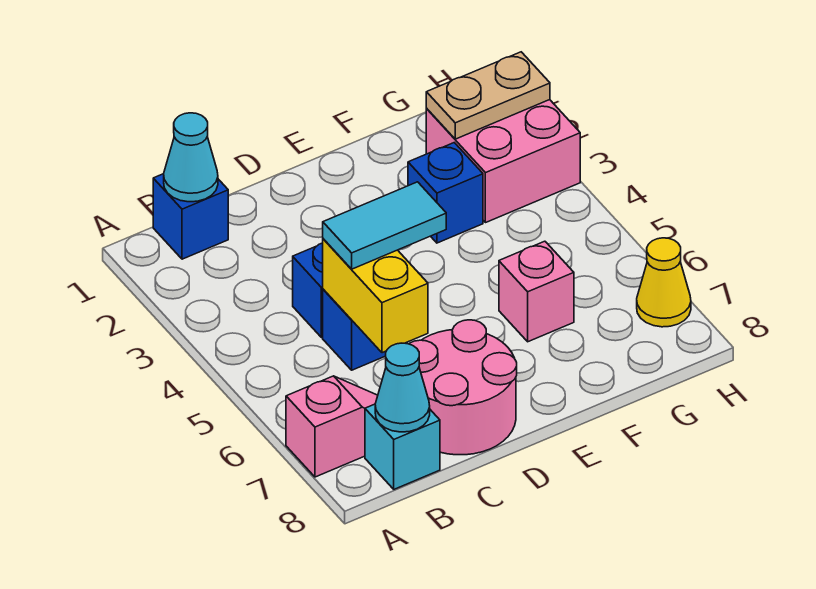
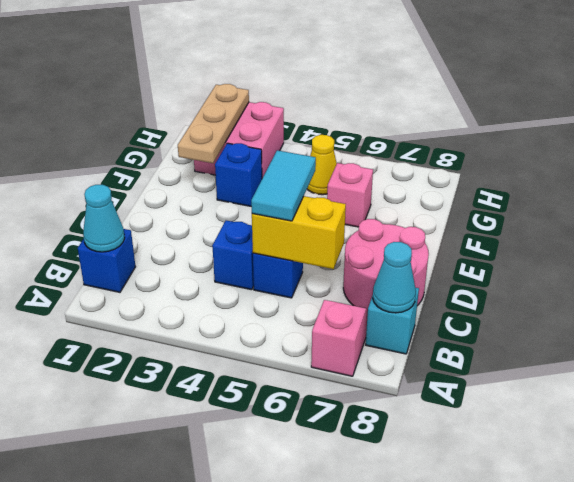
tan plate G2:H2 level 2 -> tan plate F2:H2 level 2
yellow cone H7 level 1 -> yellow cone G5 level 1

